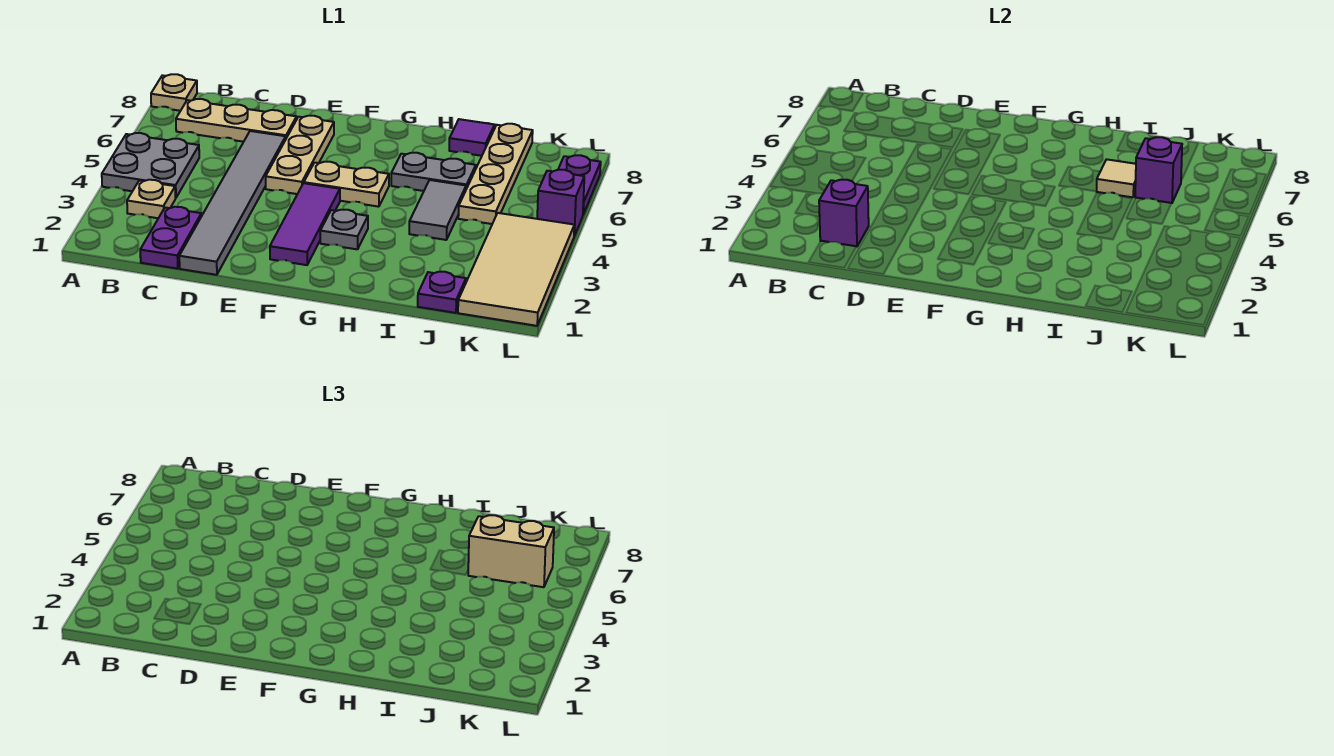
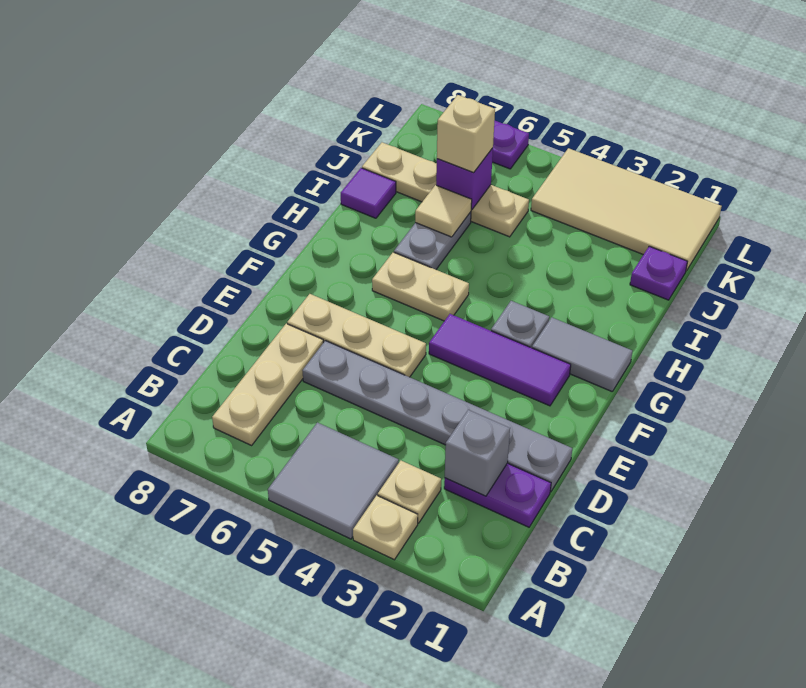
grey plate A4:B5 level 1 -> grey tile A4:B5 level 1
tan plate A8 level 1 -> tan plate A3 level 1
purple brick C2 level 2 -> grey brick C2 level 2
grey tile D1:D6 level 1 -> grey plate D1:D6 level 1
tan plate F5:G5 level 1 -> tan plate G5:G6 level 1
grey tile I4:I5 level 1 -> grey tile G1:G2 level 1
tan brick J6:K6 level 3 -> tan brick J6 level 3
purple brick L5 level 1 -> none

